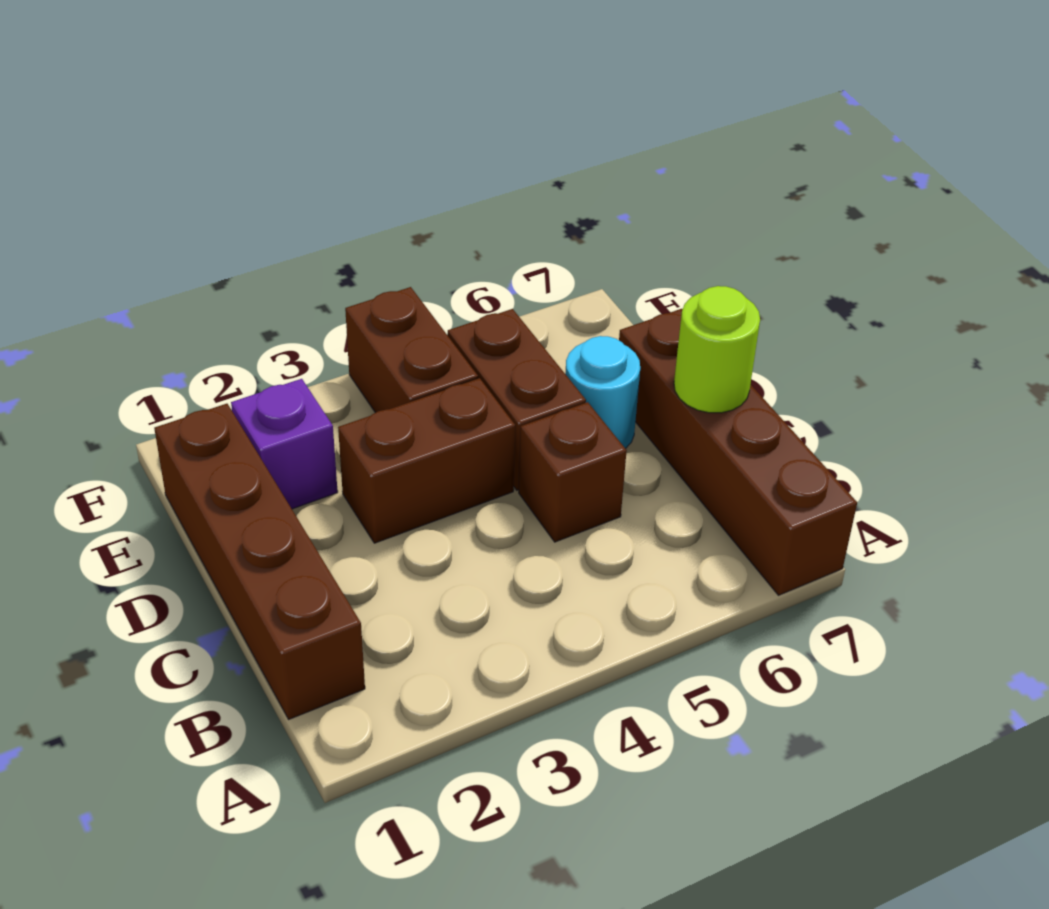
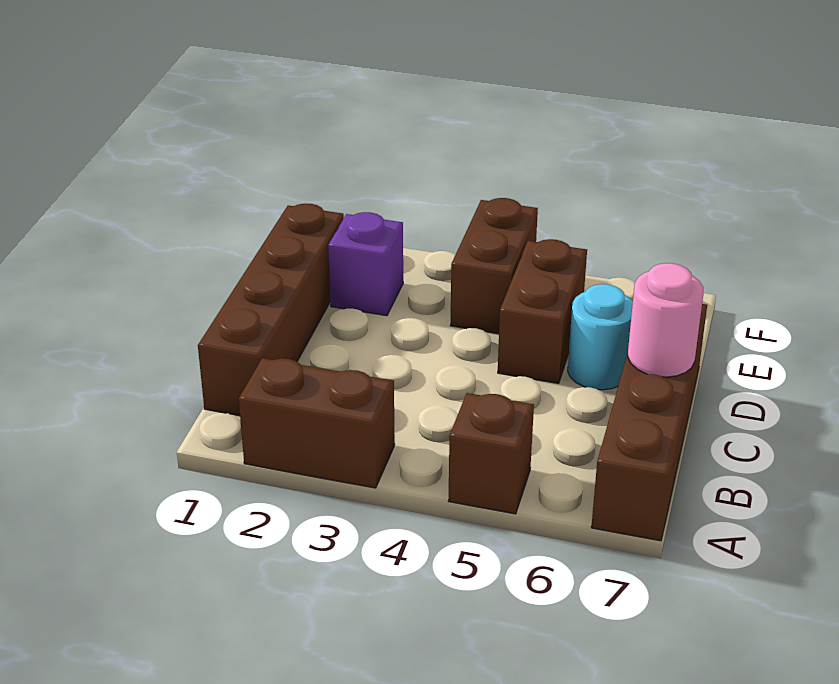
brown brick C5 level 1 -> brown brick A5 level 1
lime round brick C7 level 2 -> pink round brick C7 level 2
brown brick D3:D4 level 1 -> brown brick A2:A3 level 1

